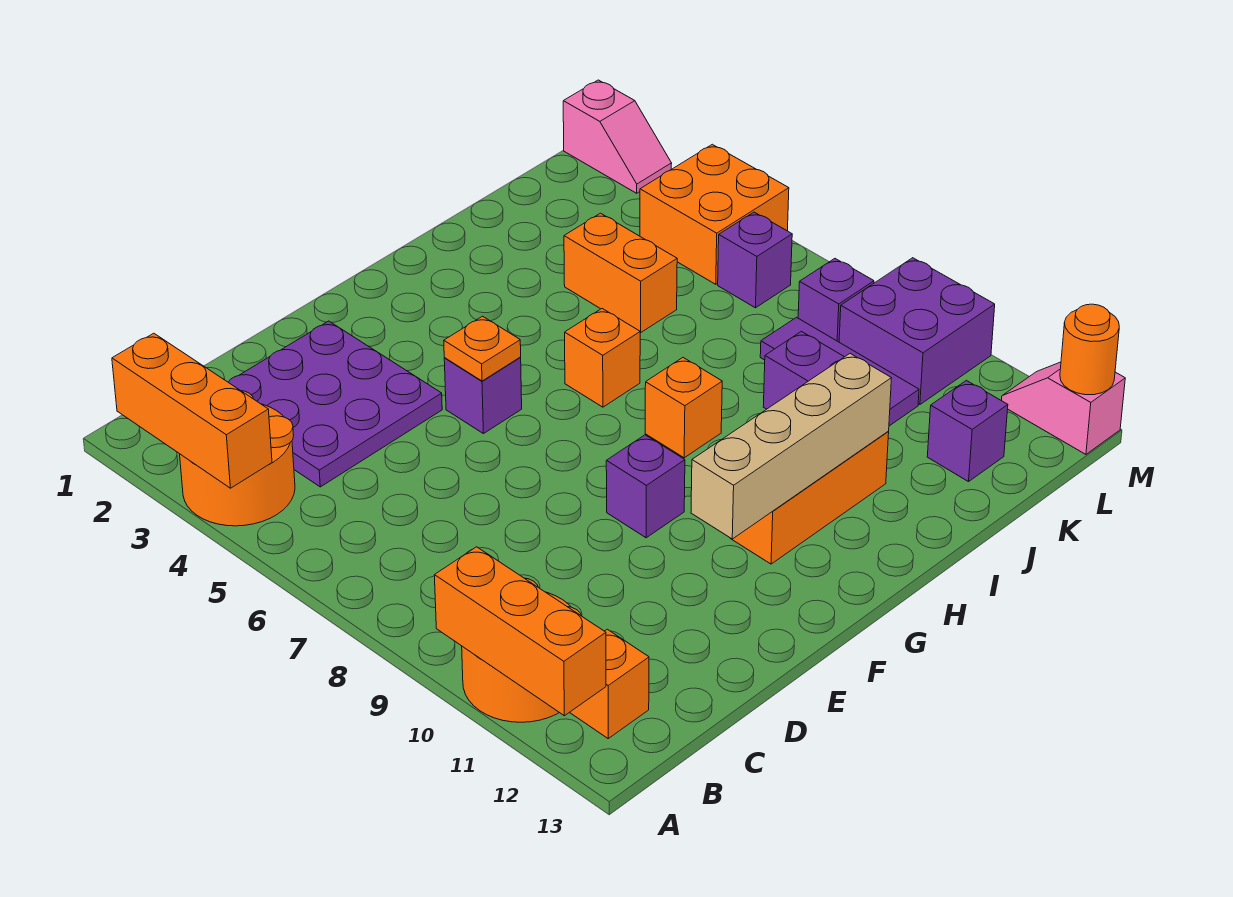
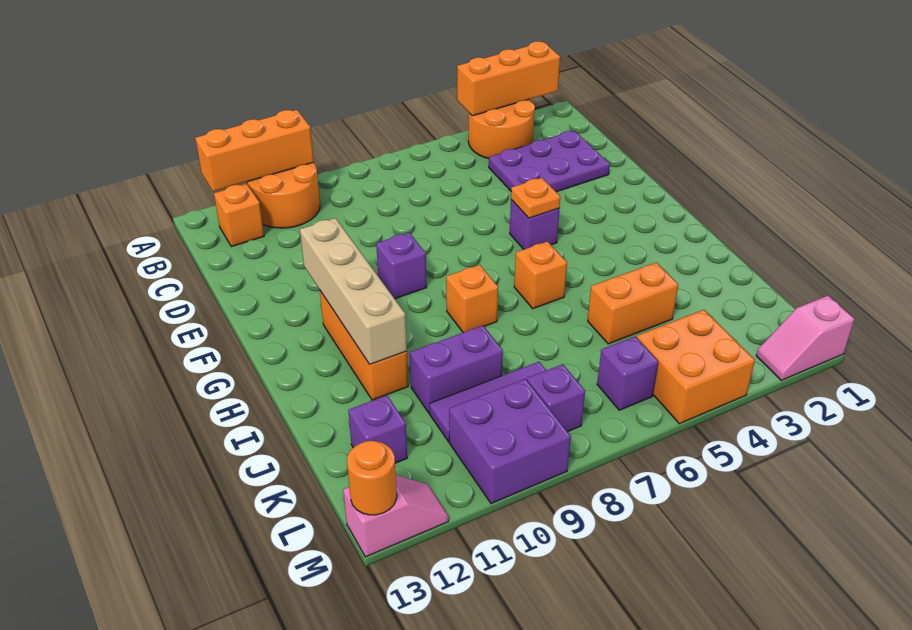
purple plate C2:E4 level 1 -> purple plate C2:D4 level 1

